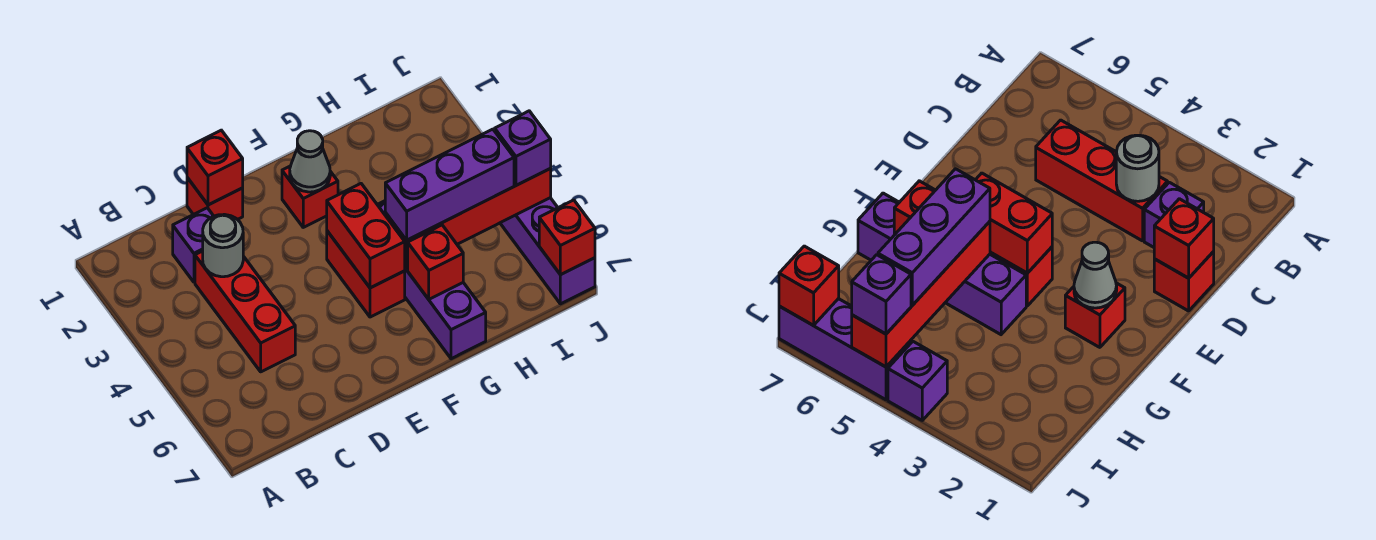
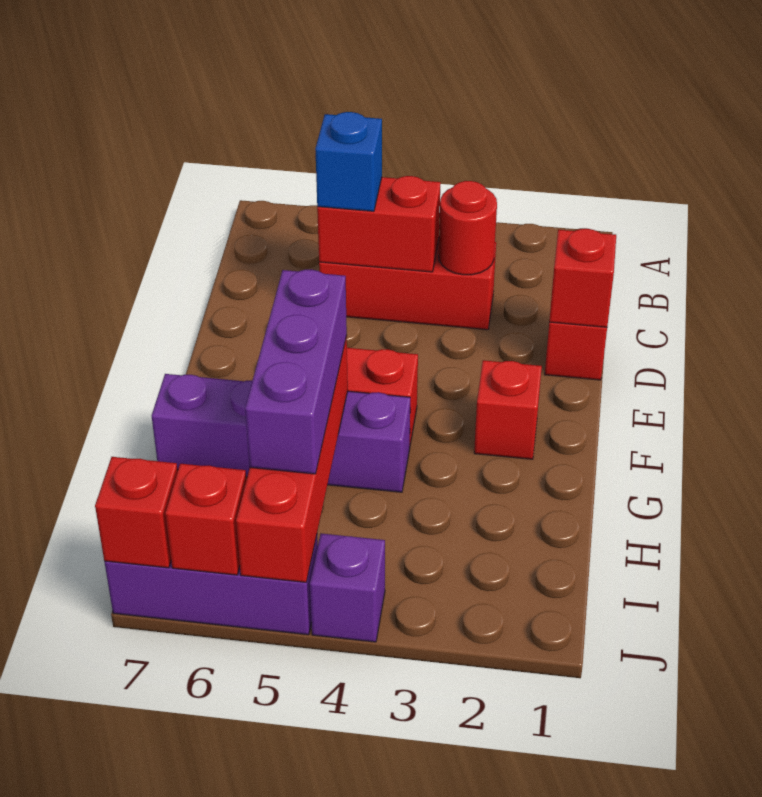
purple brick C2 level 1 -> none
grey round brick C3 level 2 -> red round brick C3 level 2
none -> blue brick C5 level 3
grey cone F2 level 2 -> none
red brick F4:F5 level 2 -> red brick C4:C5 level 2
red brick G6 level 2 -> red brick J6 level 2
purple brick J5 level 3 -> none

